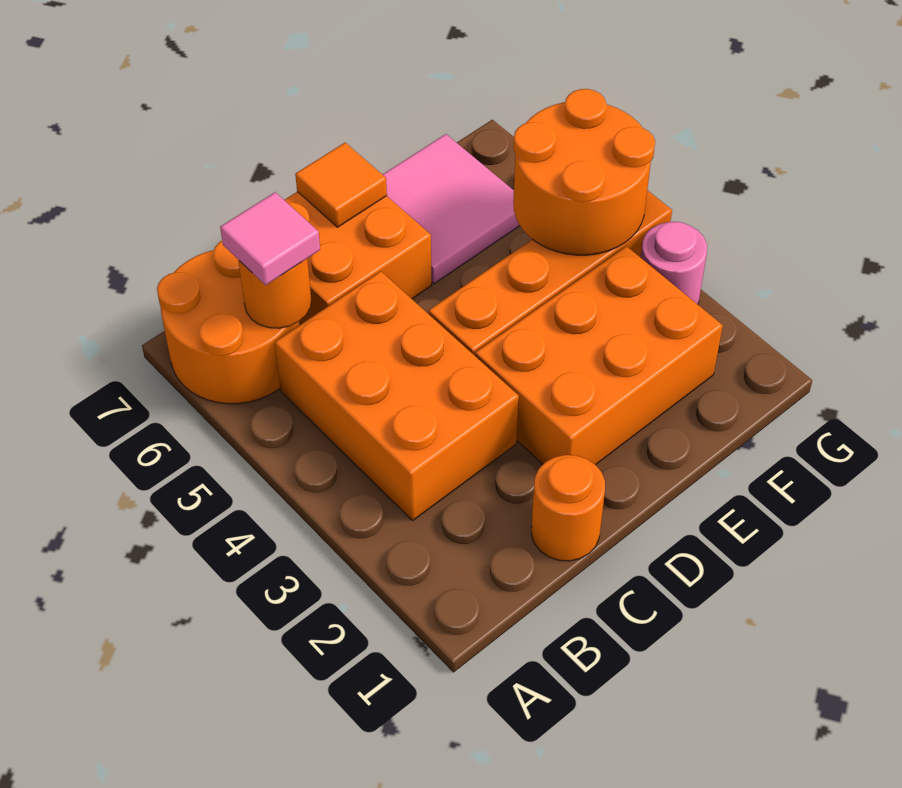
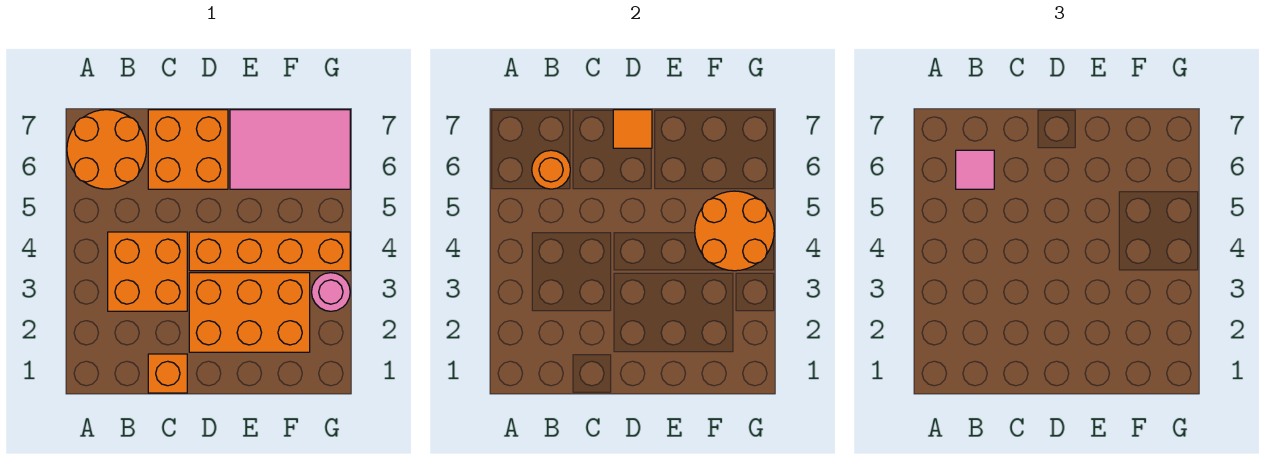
orange brick B3:C5 level 1 -> orange brick B3:C4 level 1
orange round brick C1 level 1 -> orange brick C1 level 1
pink tile E6:F7 level 1 -> pink tile E6:G7 level 1

